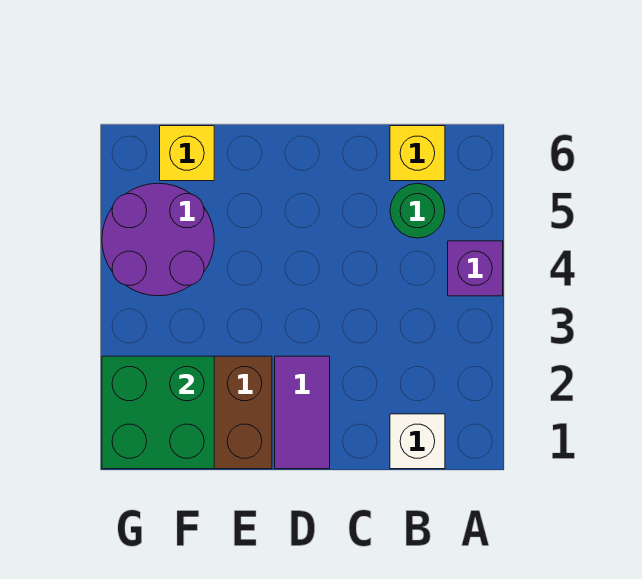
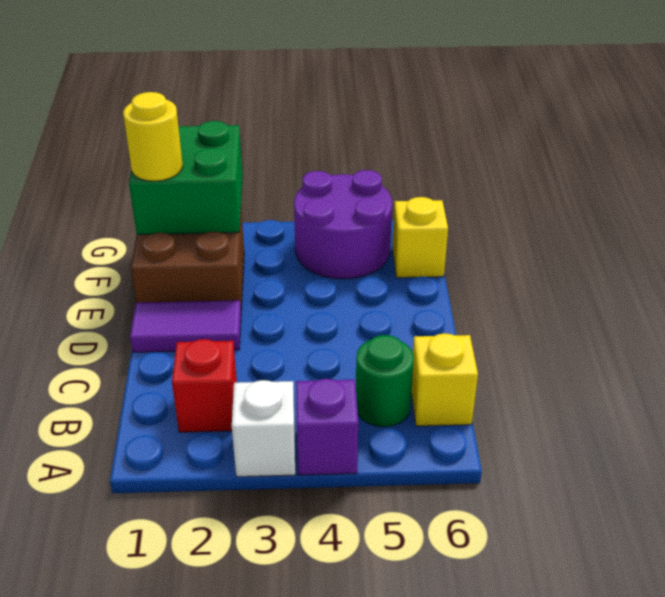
white brick B1 level 1 -> white brick A3 level 1
none -> red brick B2 level 1
none -> yellow round brick F1 level 3

